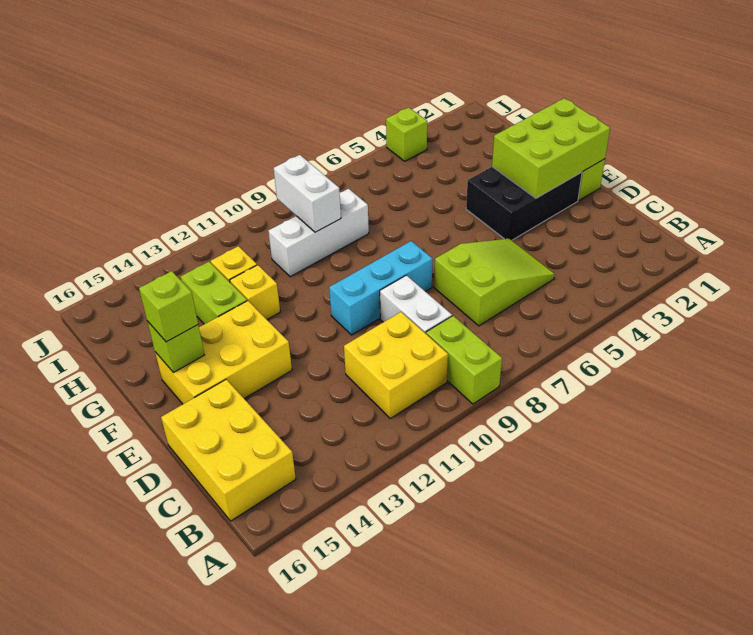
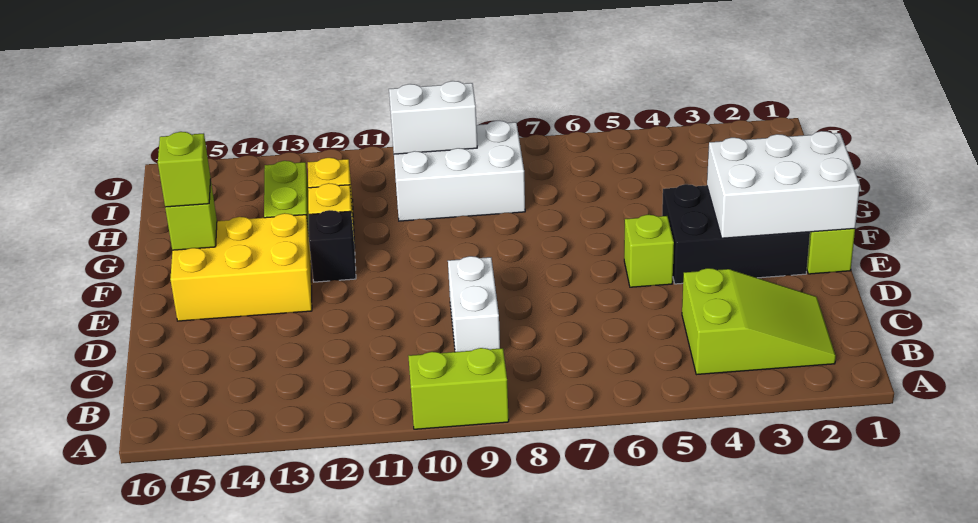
lime brick A9:B9 level 1 -> lime brick A9:A10 level 1
yellow brick B10:C11 level 1 -> none
yellow brick B15:D16 level 1 -> none
lime slope C5:D7 level 1 top 7 -> lime slope B2:C4 level 1 top 4
lime brick E1:F3 level 2 -> white brick E1:F3 level 2
cyan brick E8:E10 level 1 -> none
none -> black brick F12 level 1
white brick H8:H10 level 1 -> white brick H8:I10 level 1
white brick H9:I9 level 2 -> white brick I9:I10 level 2
lime brick J4 level 1 -> lime brick E5 level 1

